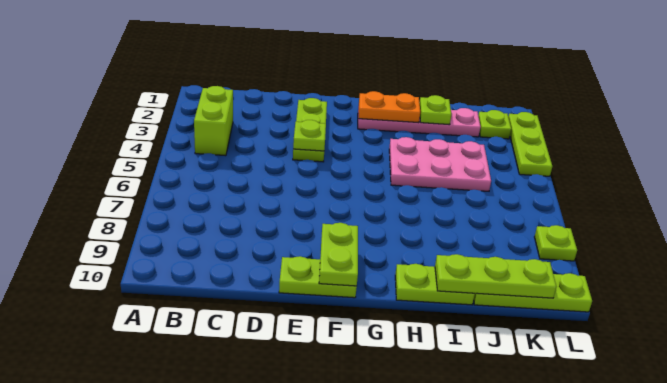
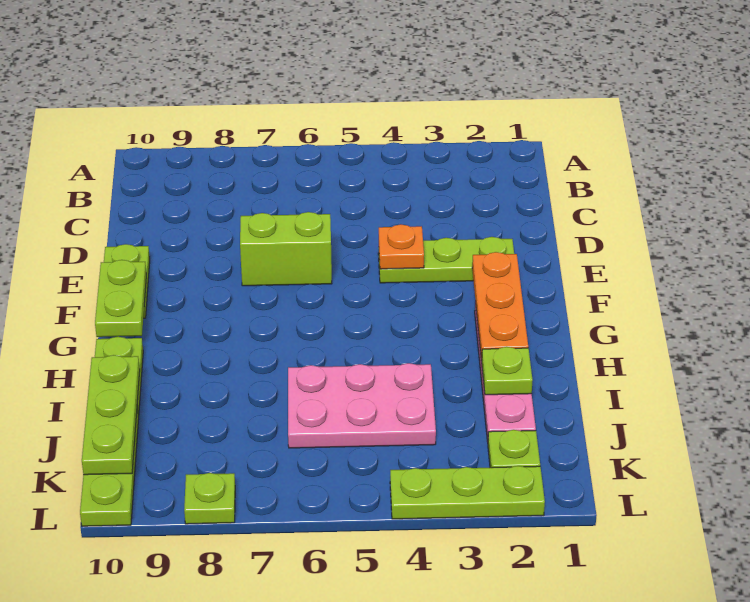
lime brick B3:B4 level 1 -> lime brick E6:E7 level 1
lime plate E4 level 2 -> orange plate E4 level 2
lime plate F9:F10 level 2 -> lime plate F10:G10 level 2
orange plate G2:H2 level 2 -> orange plate F2:H2 level 2
pink plate H4:J5 level 1 -> pink plate I4:J6 level 1

